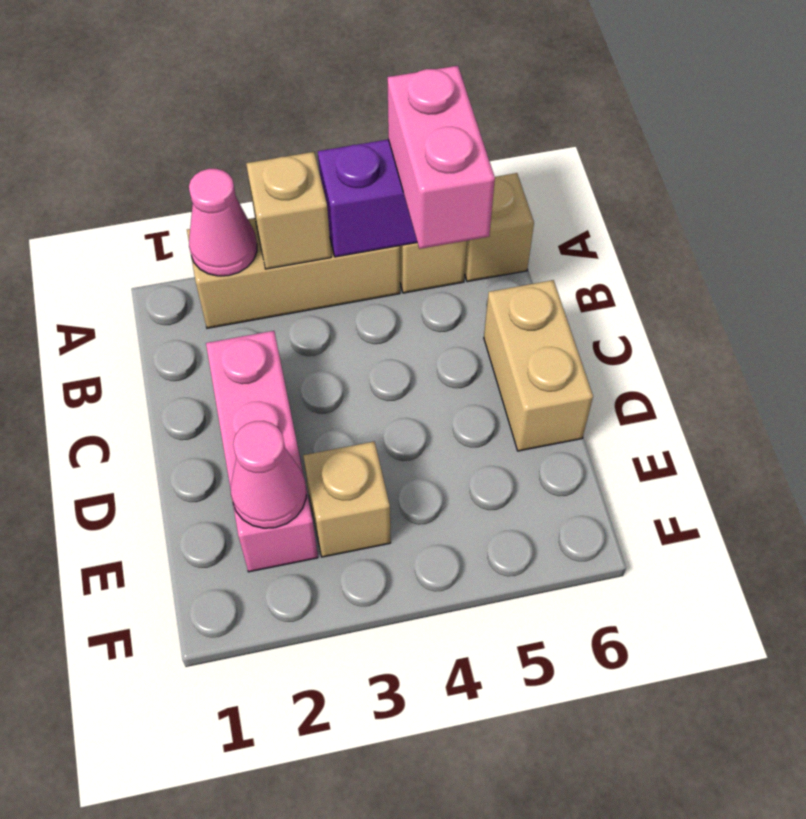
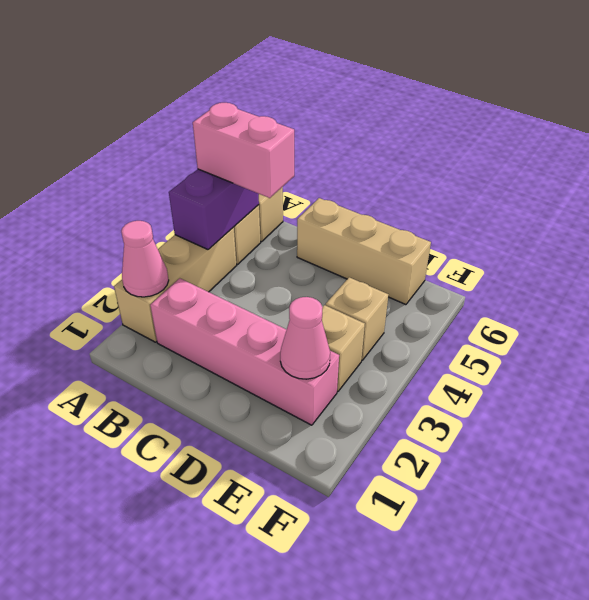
tan brick A3 level 2 -> tan brick E4 level 1
pink brick C2:E2 level 1 -> pink brick B2:E2 level 1
tan brick C6:D6 level 1 -> tan brick C6:E6 level 1

